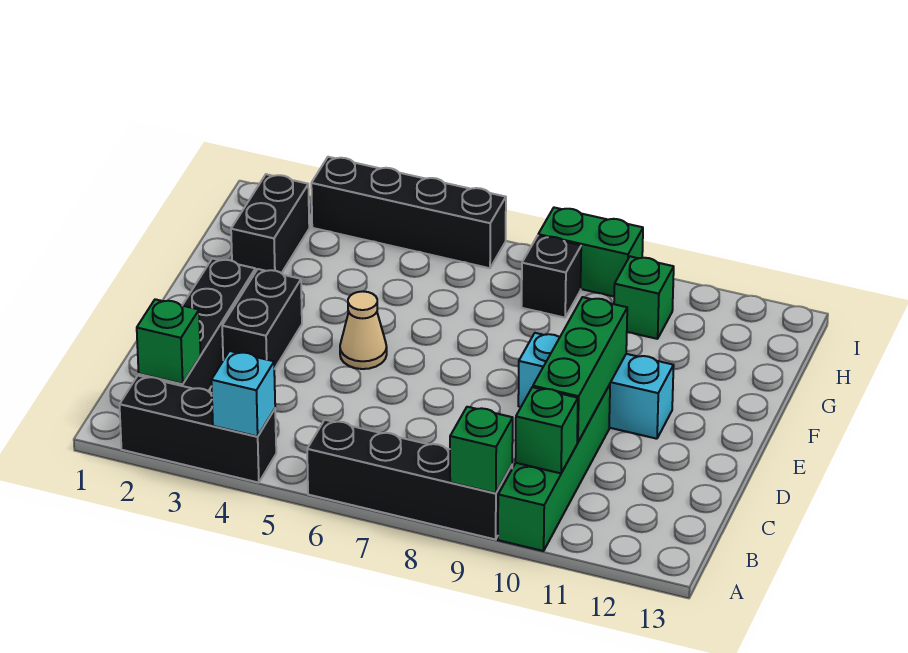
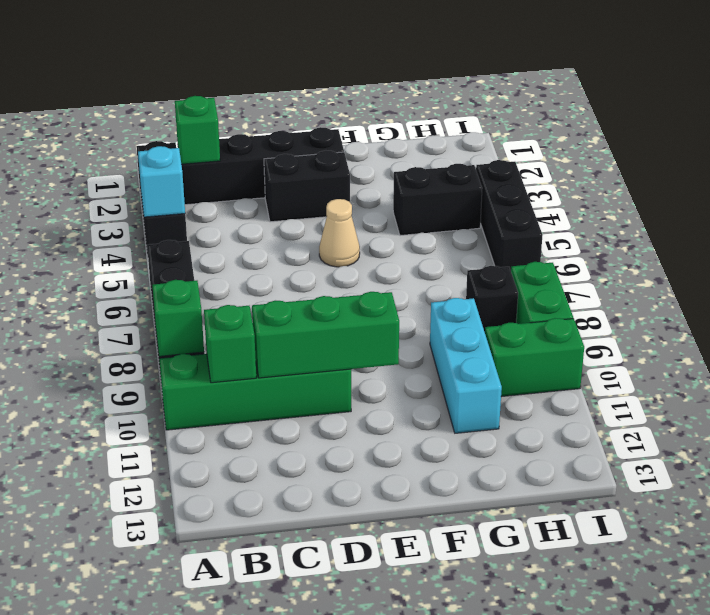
cyan brick E9:E11 level 1 -> cyan brick G9:G11 level 1
black brick G2:H2 level 1 -> black brick G4:H4 level 1
green brick H10 level 1 -> green brick H10:I10 level 1
black brick I3:I6 level 1 -> black brick I4:I6 level 1

